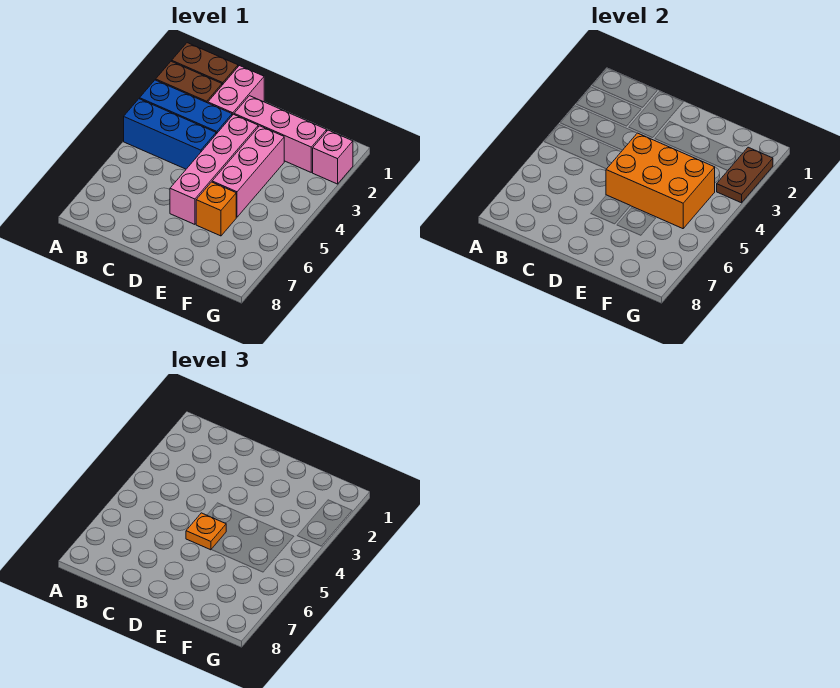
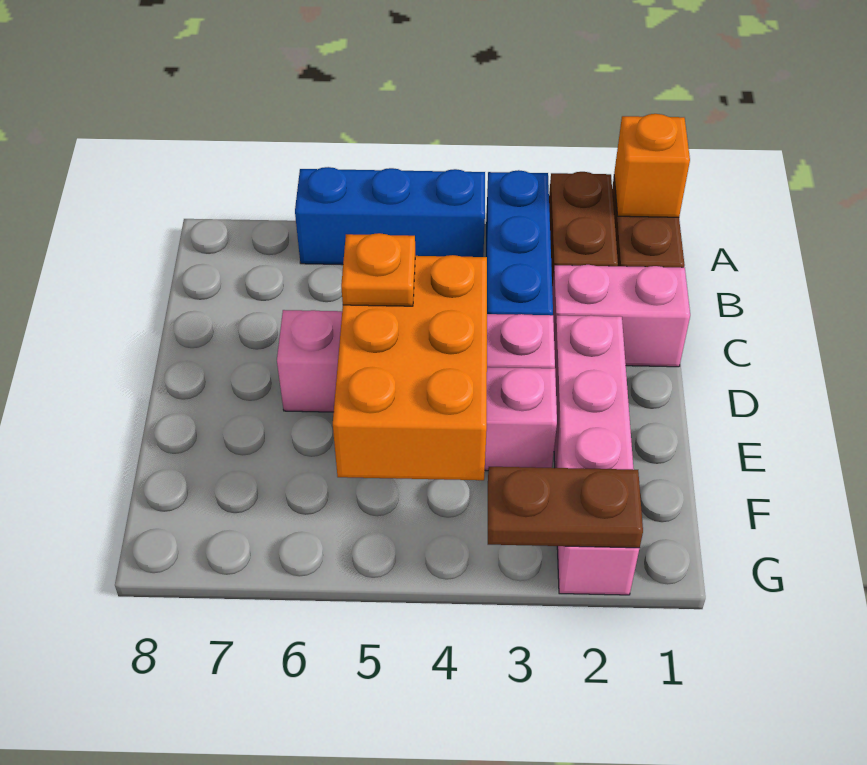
blue brick A4:C4 level 1 -> blue brick A4:A6 level 1
orange brick E6 level 1 -> orange brick A1 level 2

